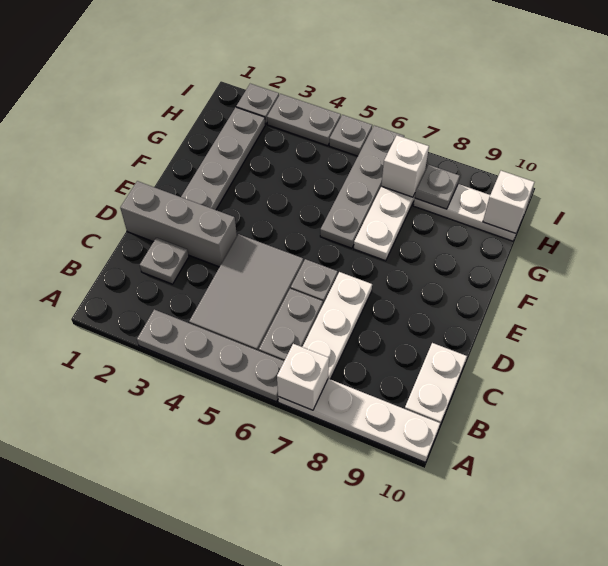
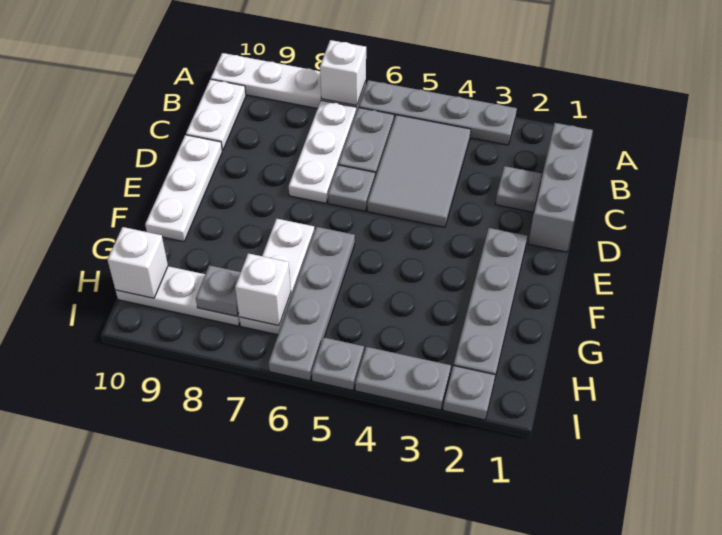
grey brick D1:D3 level 1 -> grey brick B1:D1 level 1
none -> white plate D10:F10 level 1

